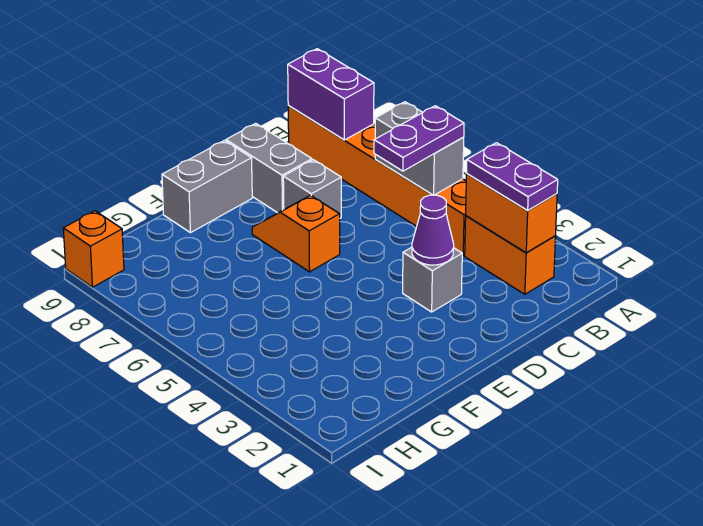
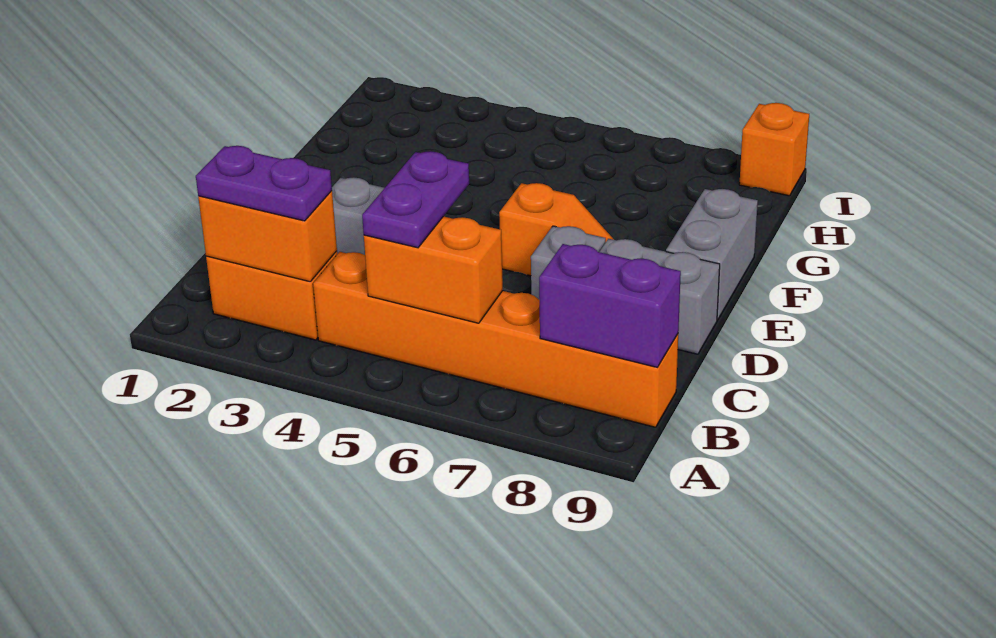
grey brick B5:B6 level 2 -> orange brick B5:B6 level 2
purple cone D3 level 2 -> none

